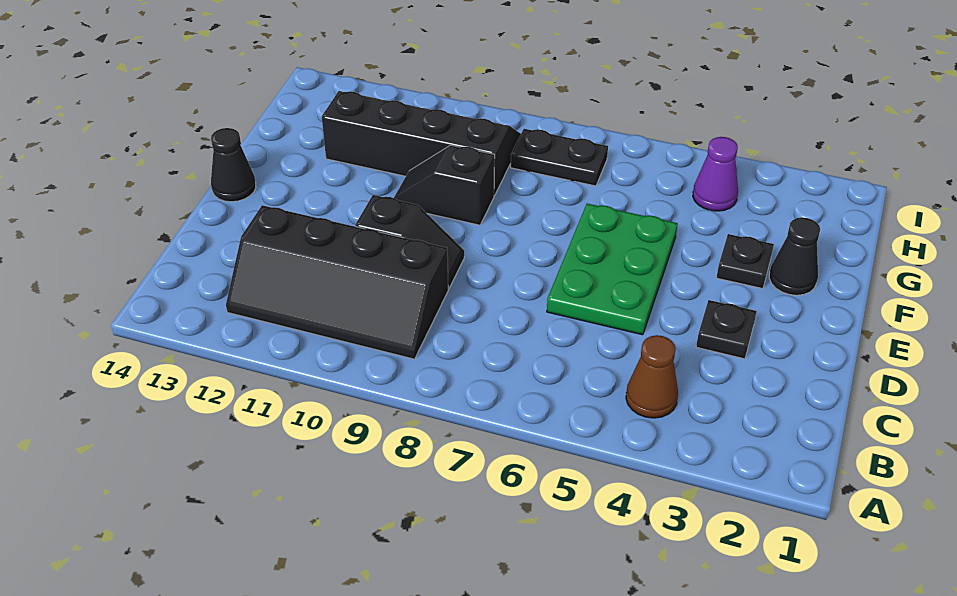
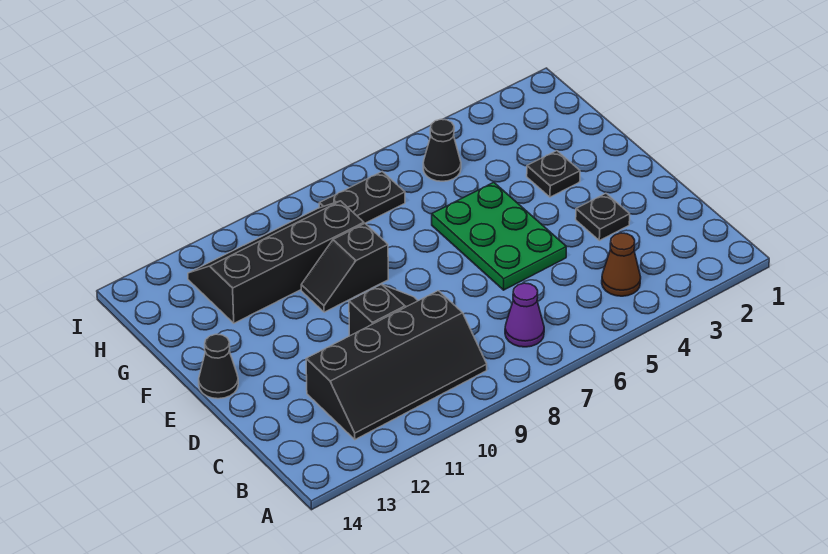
black cone F2 level 1 -> black cone H5 level 1
purple cone H4 level 1 -> purple cone B7 level 1

